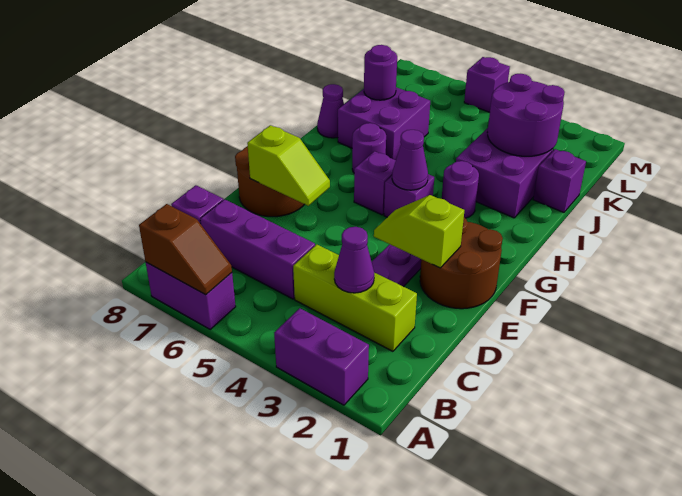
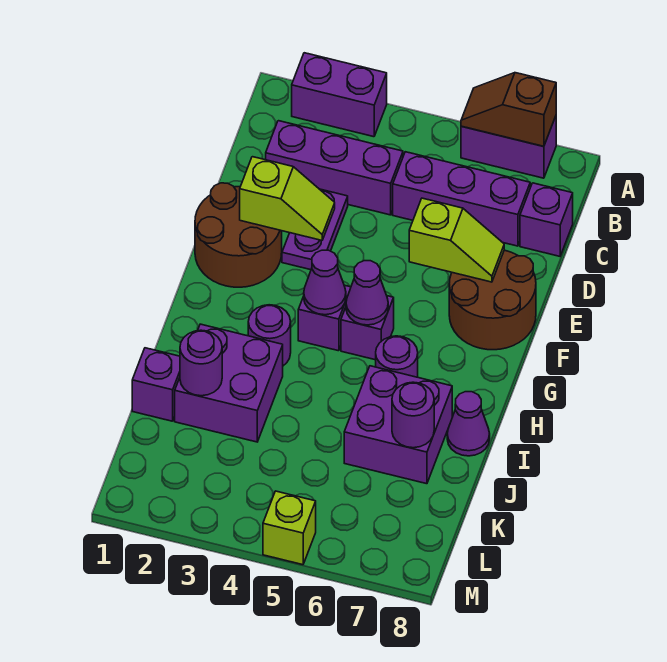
lime brick C2:C4 level 1 -> purple brick C2:C4 level 1
purple cone C3 level 2 -> purple cone G5 level 2
lime slope E6:E7 level 2 top 7 -> lime slope E6:E7 level 2 top 6
purple round brick J2:K3 level 2 -> purple round brick J2 level 2
purple brick M5 level 1 -> lime brick M5 level 1

